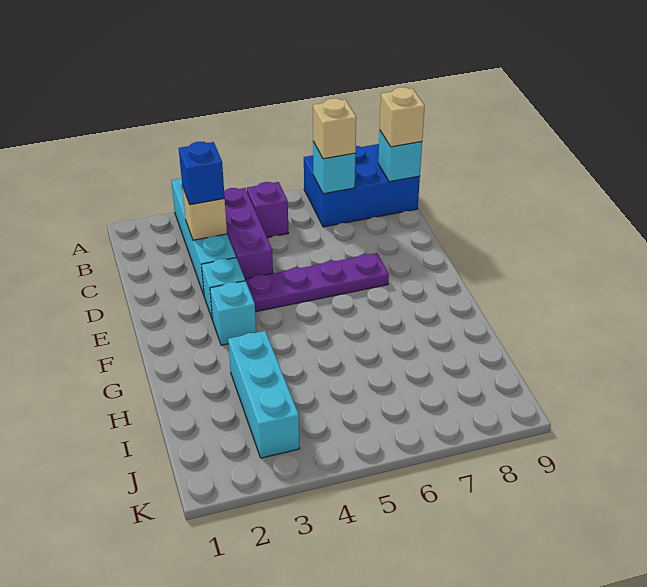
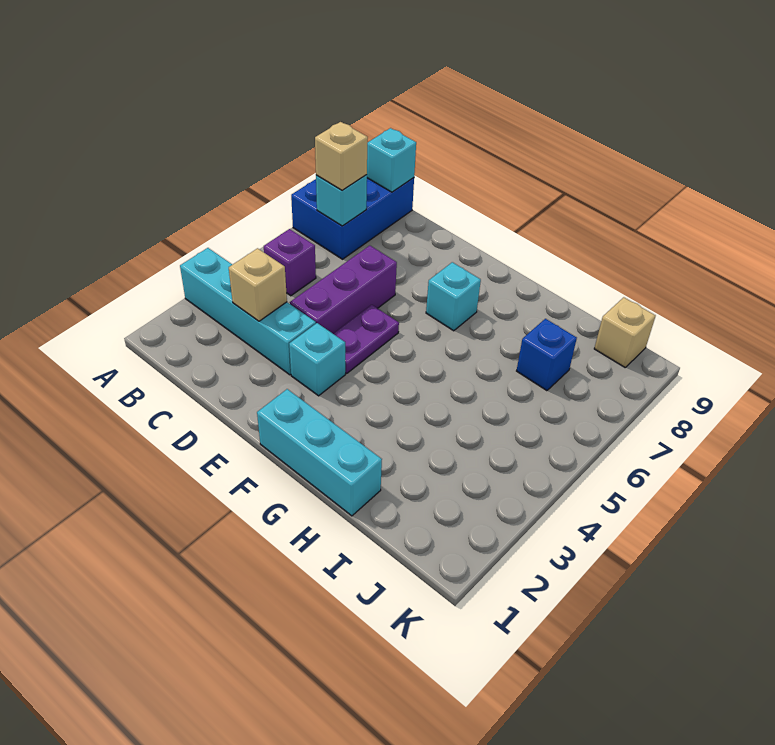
purple brick B4:D4 level 1 -> purple brick D4:D6 level 1
tan brick B9 level 3 -> tan brick J9 level 1
blue brick C3 level 3 -> blue brick I7 level 1
purple plate E4:E7 level 1 -> purple plate E4:E5 level 1
cyan brick F3 level 1 -> cyan brick F7 level 1
cyan brick H3:J3 level 1 -> cyan brick F1:H1 level 1

